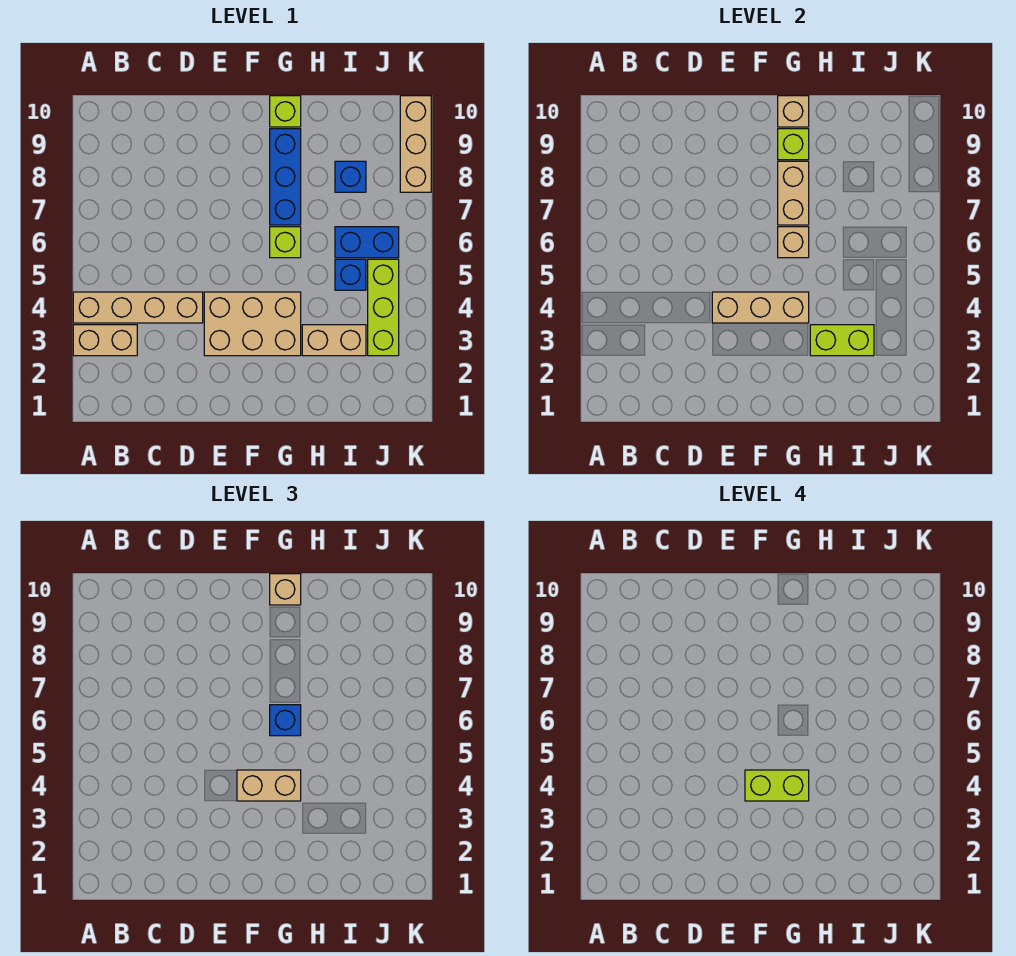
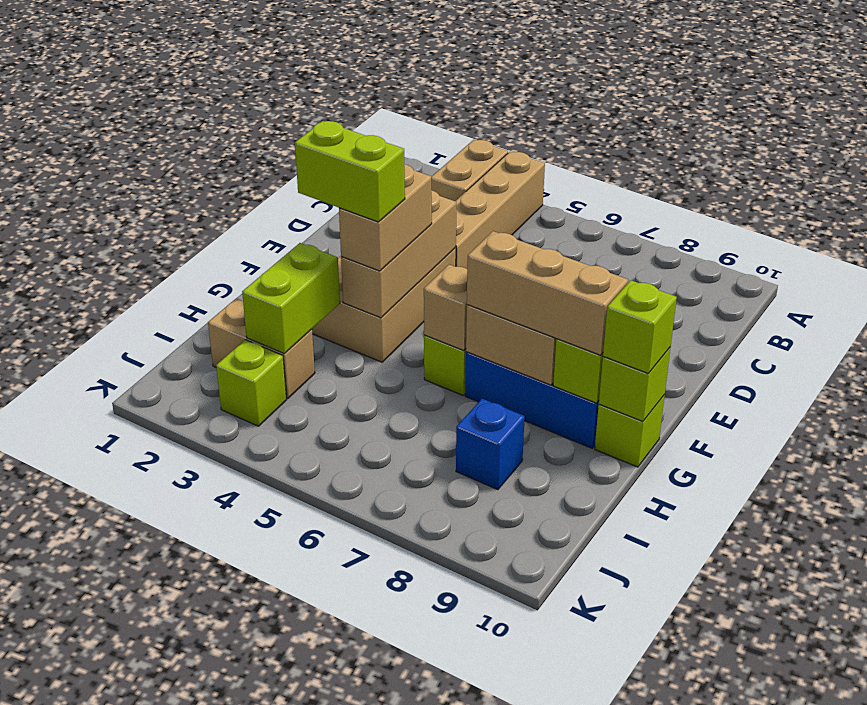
lime brick F4:G4 level 4 -> lime brick G3:G4 level 4
blue brick G6 level 3 -> none
tan brick G10 level 2 -> lime brick G10 level 2
tan brick G10 level 3 -> lime brick G10 level 3
tan brick H3:I3 level 1 -> tan brick I2:I3 level 1
blue brick I5 level 1 -> none
blue brick I6:J6 level 1 -> none
lime brick J3:J5 level 1 -> lime brick J3 level 1
tan brick K8:K10 level 1 -> tan brick G7:G9 level 3

